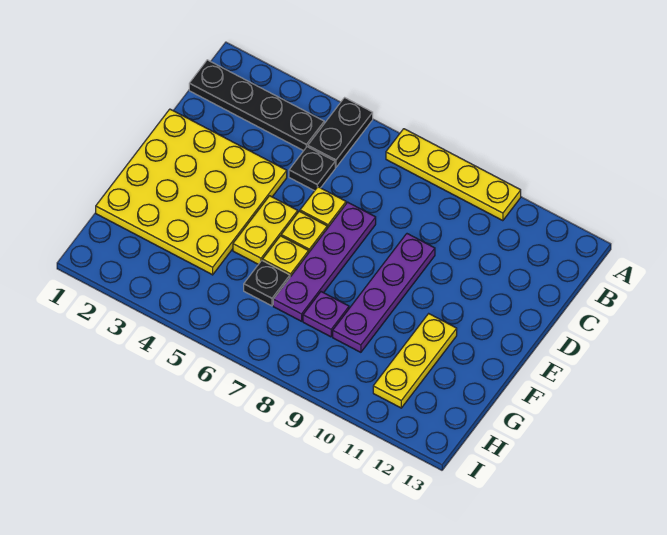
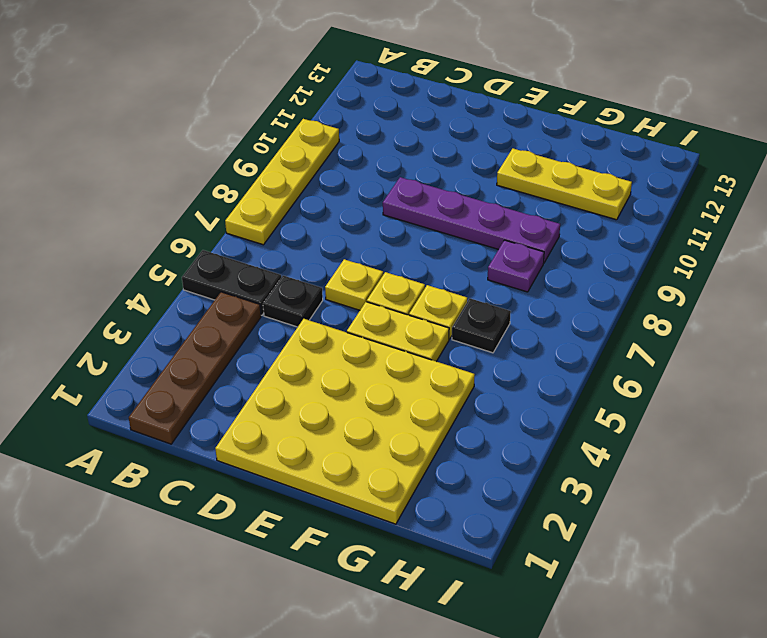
black plate B1:B4 level 1 -> brown plate B1:B4 level 1
purple plate D7:G7 level 1 -> none

